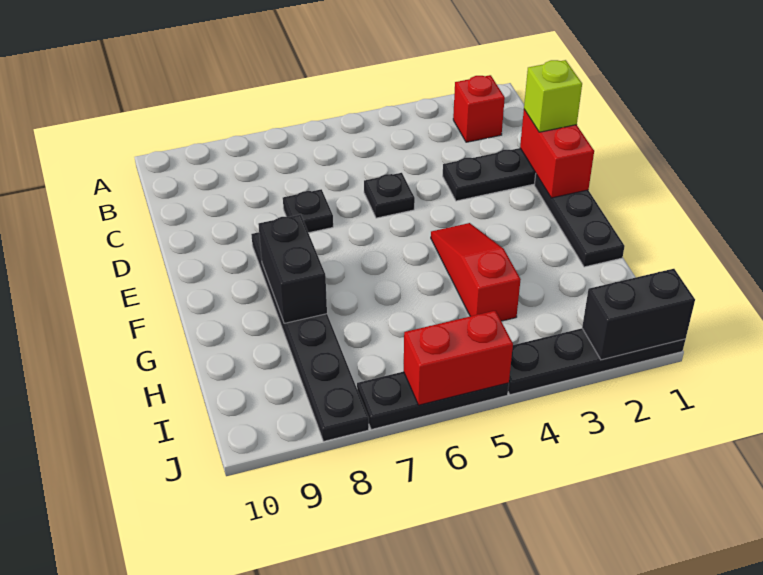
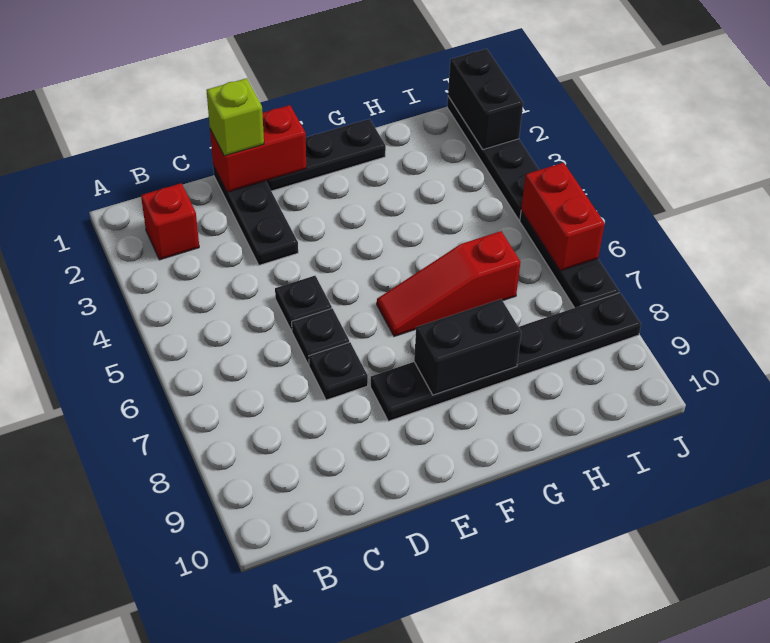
none -> black plate D6 level 1
red slope F4:H4 level 1 top H -> red slope F6:H6 level 1 top H

